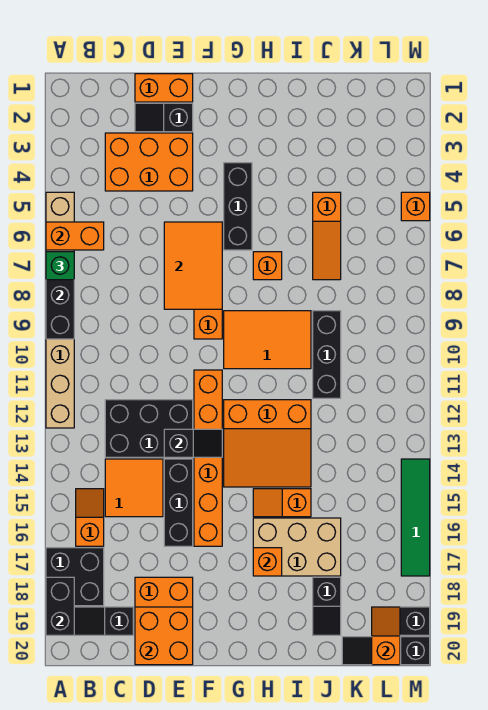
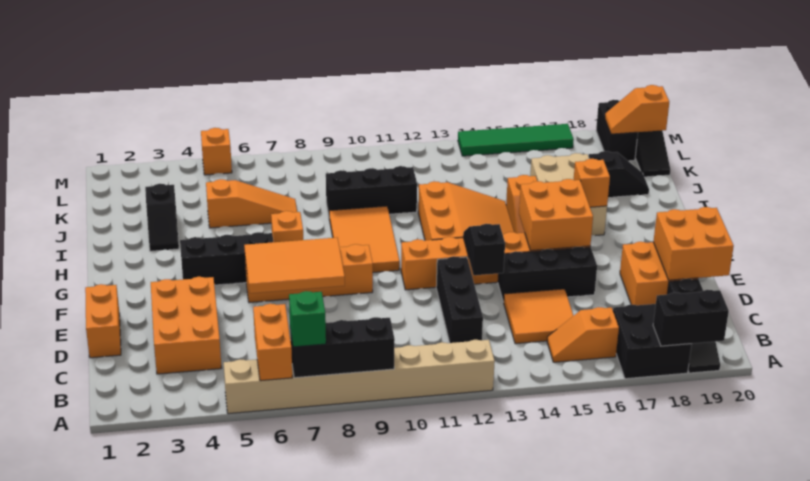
black brick C12:E13 level 1 -> black brick C12:E12 level 1
black slope D2:E2 level 1 top E -> black slope I3:J3 level 1 top J
none -> orange brick F15:G16 level 2

